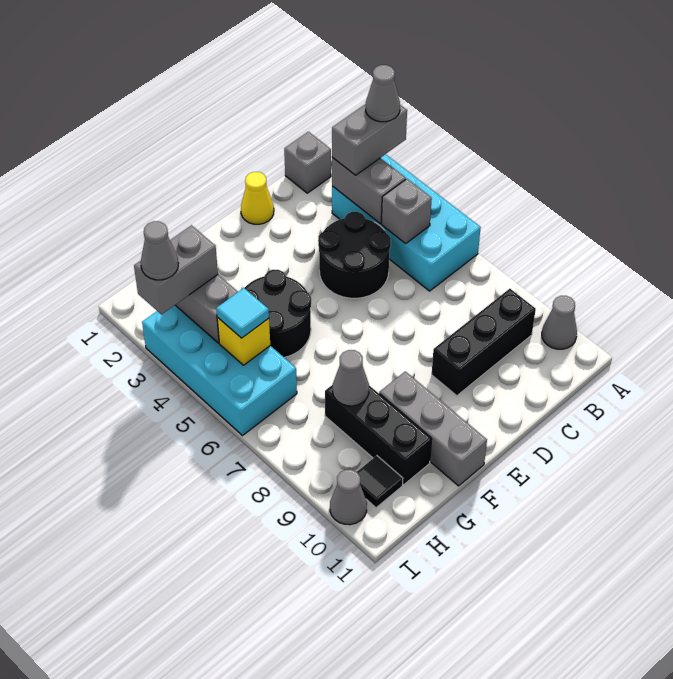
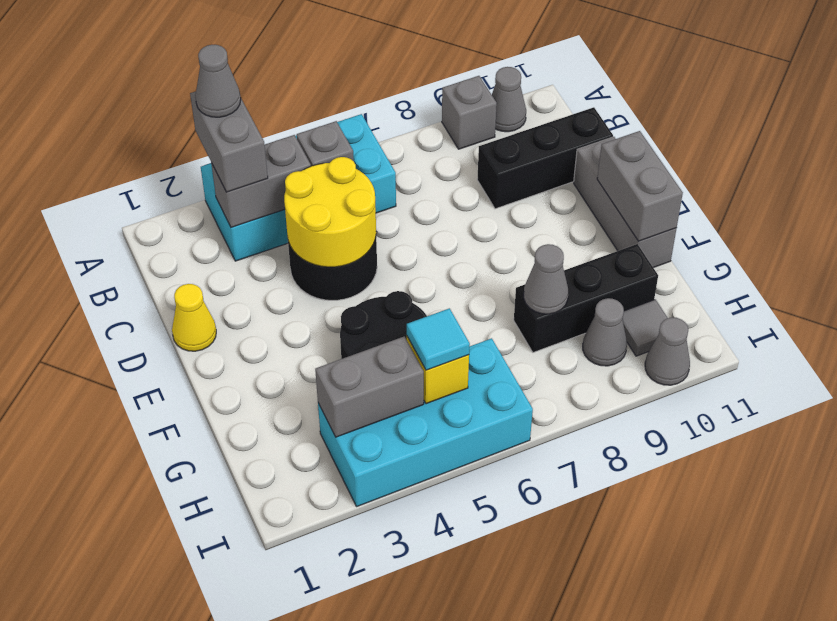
grey brick B1 level 1 -> grey brick A9 level 1
black brick B9:D9 level 1 -> black brick C9:C11 level 1
none -> yellow round brick C4:D5 level 2
grey brick F9:F11 level 1 -> grey brick D11:F11 level 1
grey brick H3:I3 level 3 -> grey brick E11:F11 level 2
black tile H10 level 1 -> grey tile H10 level 1
grey cone I3 level 4 -> grey cone H9 level 1

